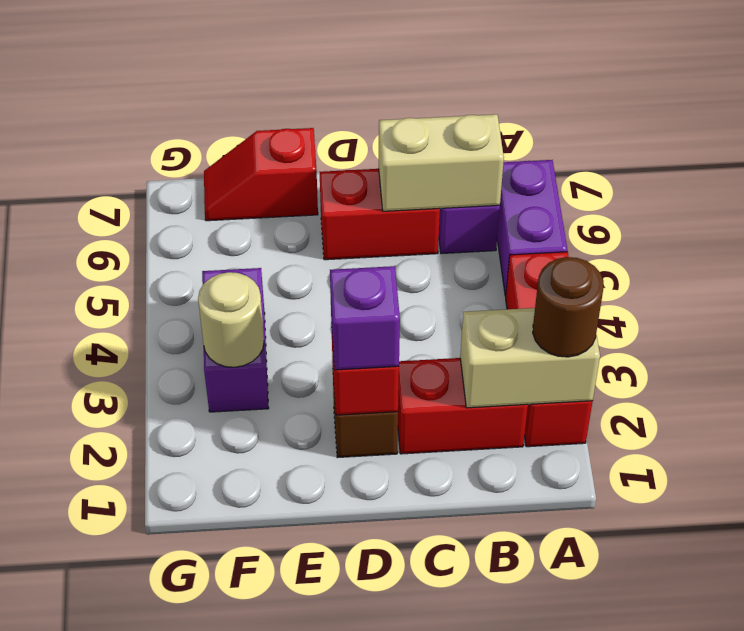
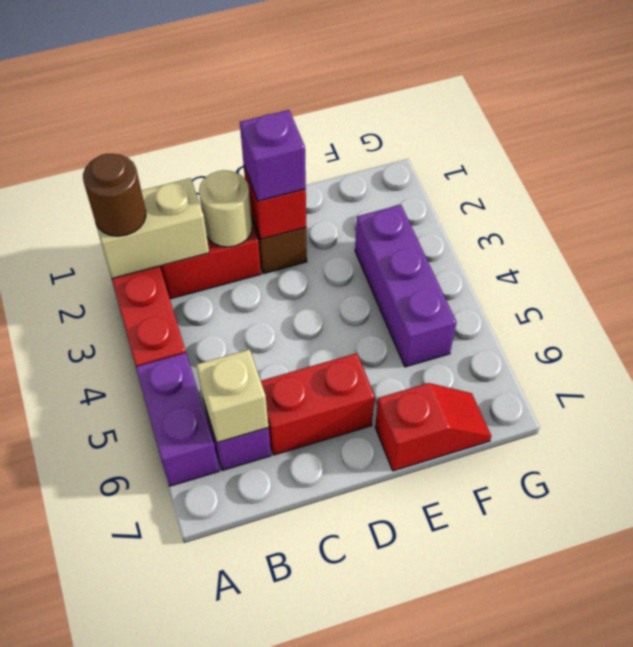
tan brick B6:C6 level 2 -> tan brick B6 level 2
purple brick F3:F4 level 1 -> purple brick F3:F5 level 1
tan round brick F3 level 2 -> tan round brick C2 level 2

